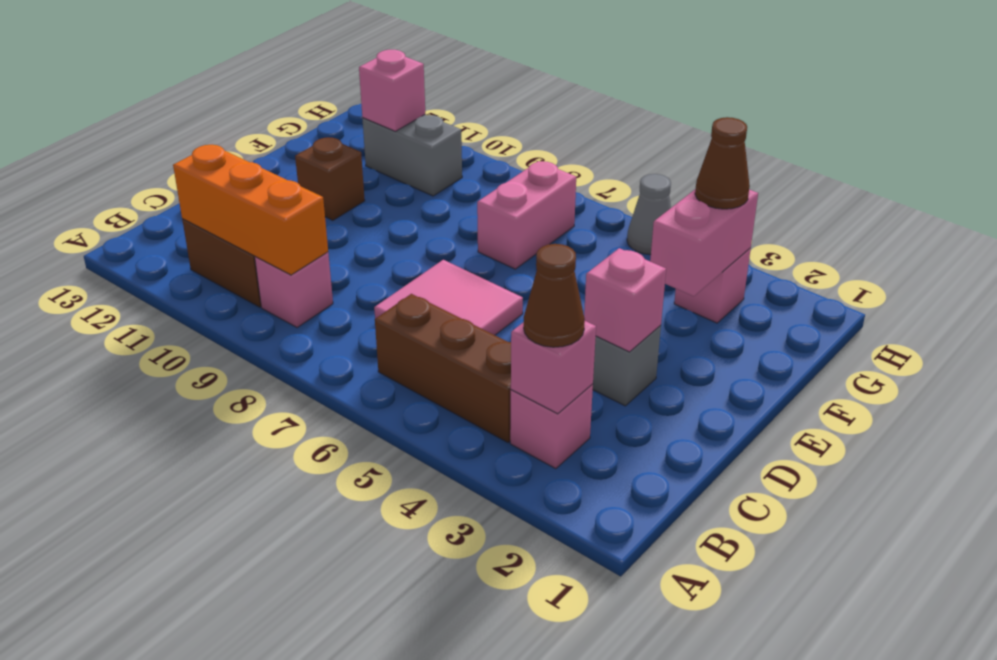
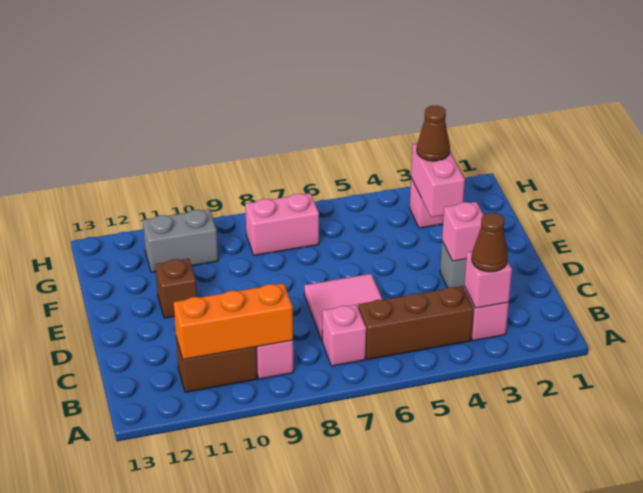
pink brick F7:G7 level 1 -> pink brick G7:G8 level 1
pink brick G11 level 2 -> pink brick B7 level 1
grey cone H5 level 1 -> none

